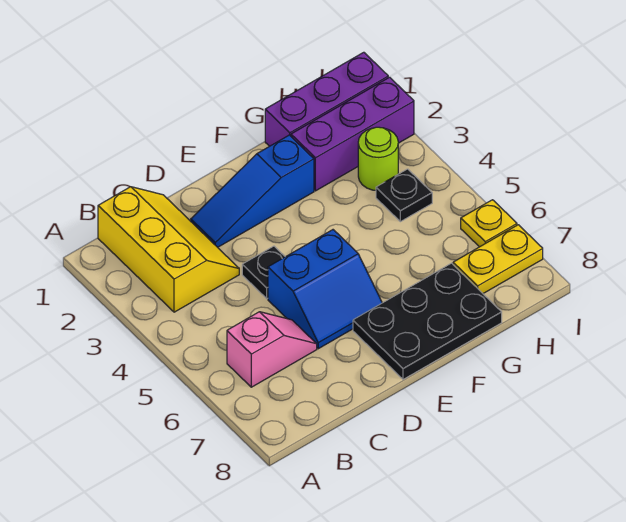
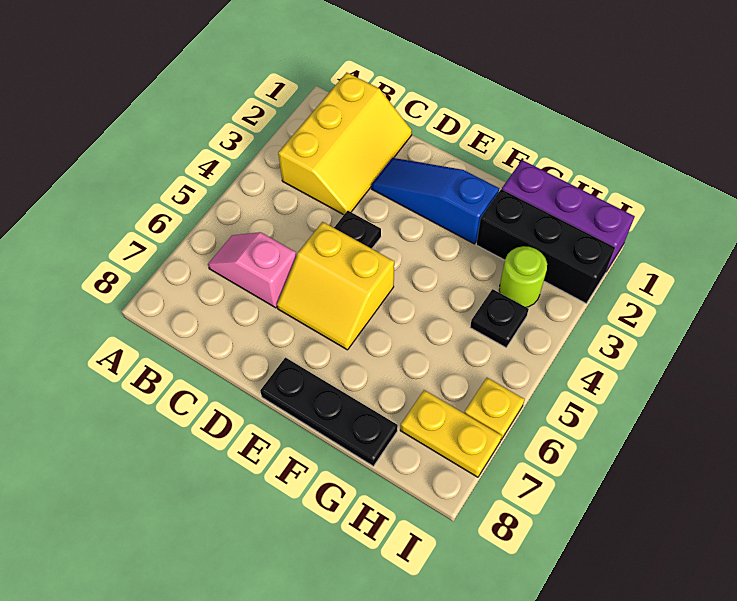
pink slope B6:C6 level 1 top B -> pink slope B6:C6 level 1 top C
blue slope D5:E6 level 1 top 5 -> yellow slope D5:E6 level 1 top 5
black plate E7:G8 level 1 -> black plate E8:G8 level 1
purple brick G2:I2 level 1 -> black brick G2:I2 level 1

